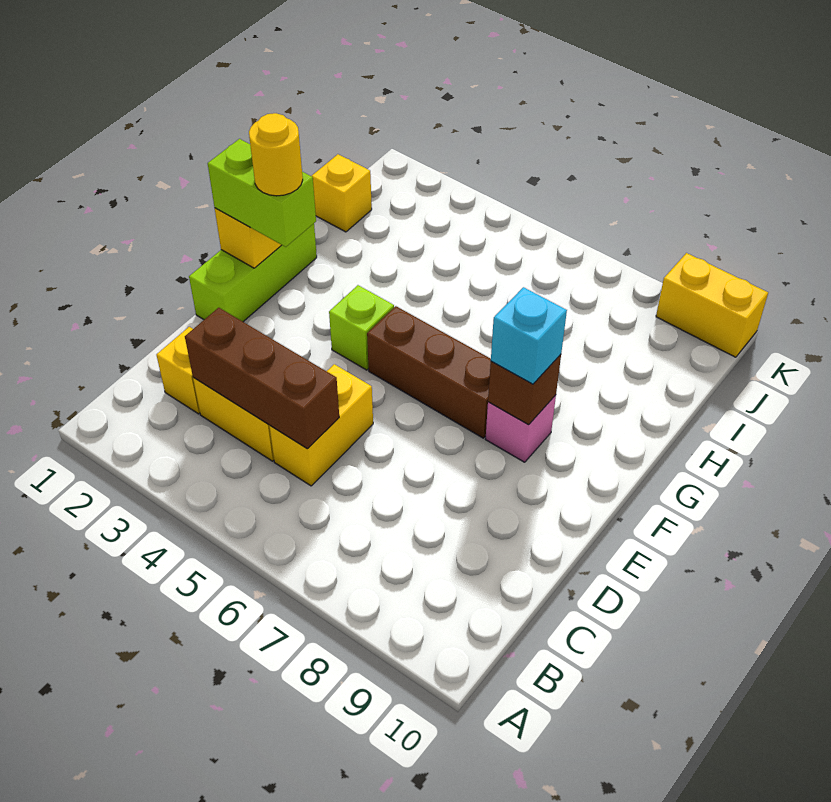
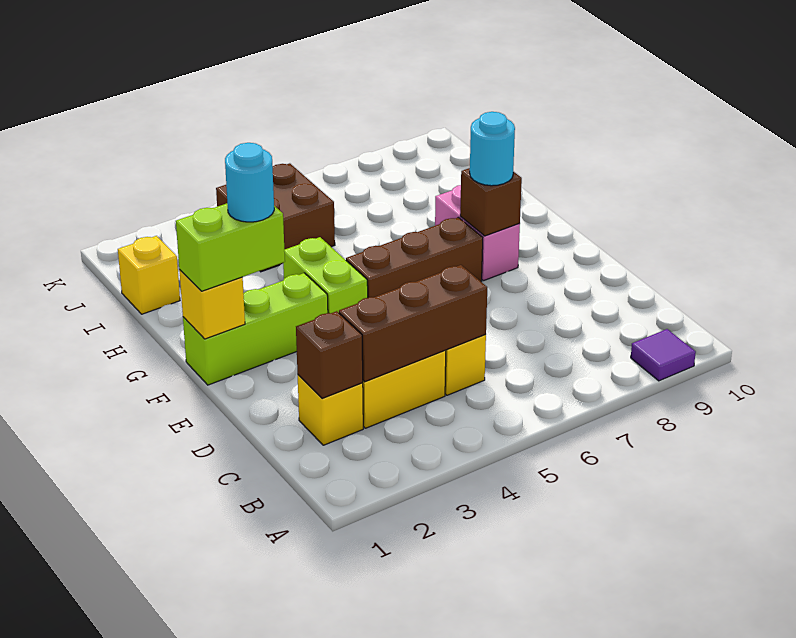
none -> purple tile A9 level 1
none -> brown brick C2 level 2
lime brick E1:G1 level 1 -> lime brick F1:F3 level 1
yellow round brick F2 level 4 -> cyan round brick F2 level 4
lime brick F4 level 1 -> lime brick F4:G4 level 1
pink brick F8 level 1 -> pink brick F8:G8 level 1
cyan brick F8 level 3 -> cyan round brick F8 level 3
none -> brown brick I4:J5 level 1
yellow brick K9:K10 level 1 -> none

